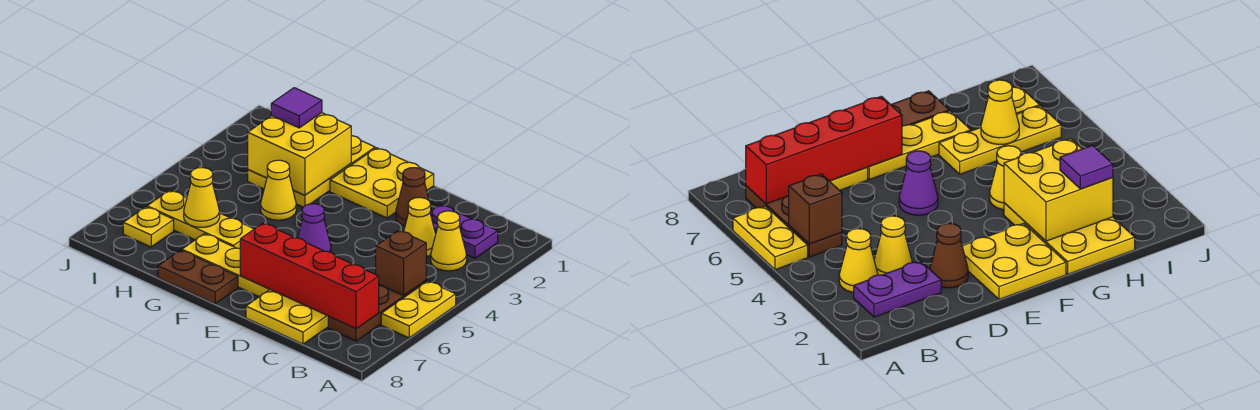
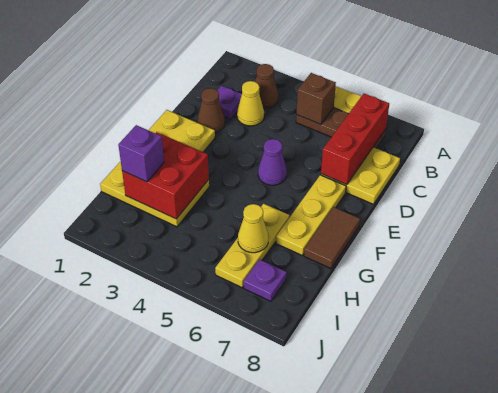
purple plate B2:C2 level 1 -> purple plate C2 level 1
yellow cone B3 level 1 -> brown cone B3 level 1
red brick B7:E7 level 2 -> red brick B7:D7 level 2
brown plate F8:G8 level 1 -> brown tile F8:G8 level 1
yellow brick G2:H3 level 2 -> red brick G2:H3 level 2
yellow cone G4 level 1 -> none
purple tile H2 level 3 -> purple brick H2 level 3
yellow plate I7 level 1 -> purple plate I7 level 1

